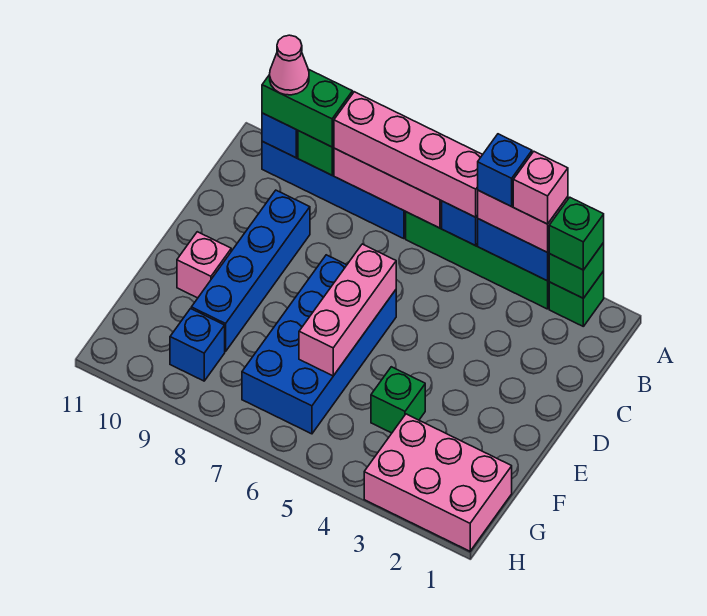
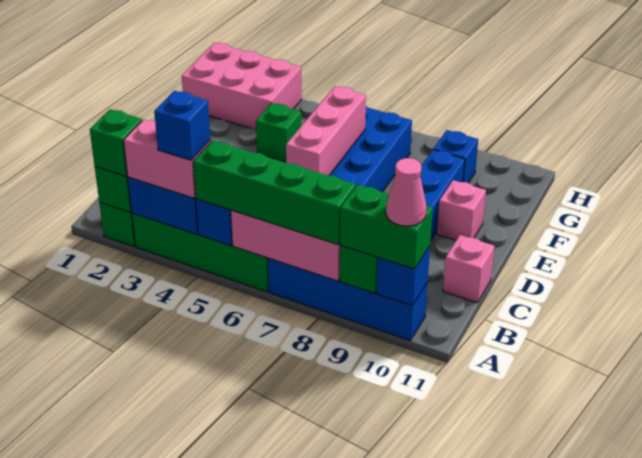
pink brick A3 level 4 -> pink brick C11 level 1
pink brick A5:A8 level 3 -> green brick A5:A8 level 3

